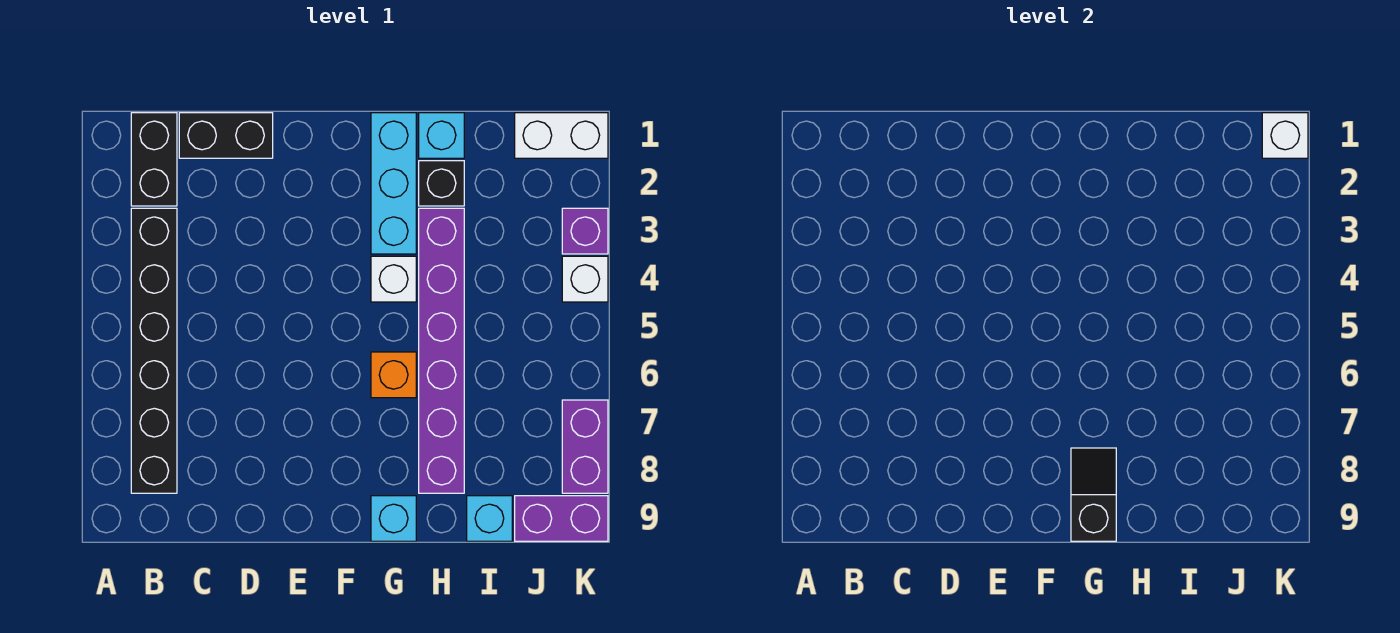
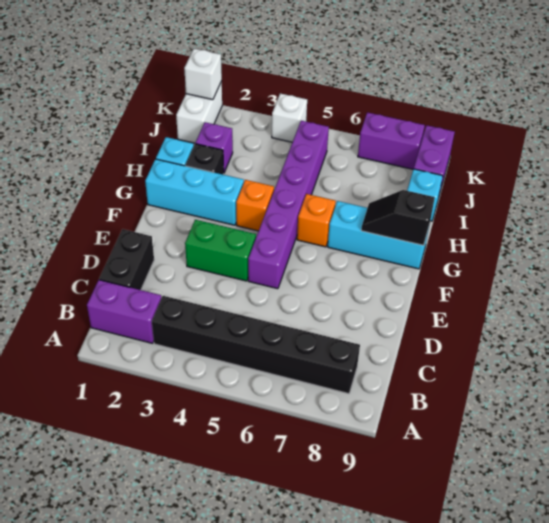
black brick B1:B2 level 1 -> purple brick B1:B2 level 1
none -> green brick E3:E4 level 1
white brick G4 level 1 -> orange brick G4 level 1
cyan brick G9 level 1 -> cyan brick G7:G9 level 1
purple brick H3:H8 level 1 -> purple brick E5:J5 level 1
purple brick K3 level 1 -> purple brick I2 level 1

